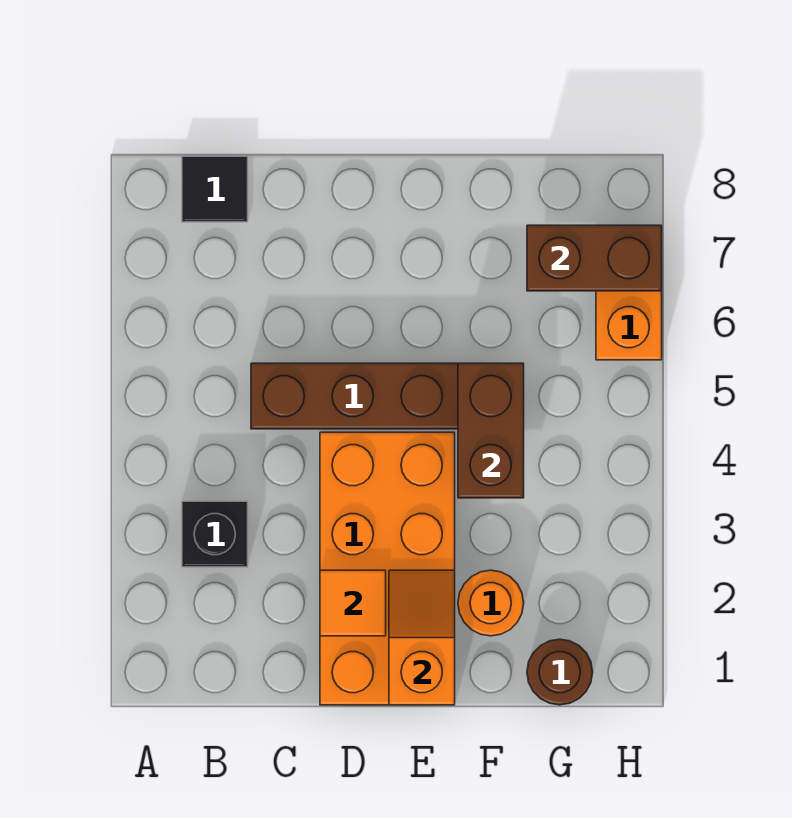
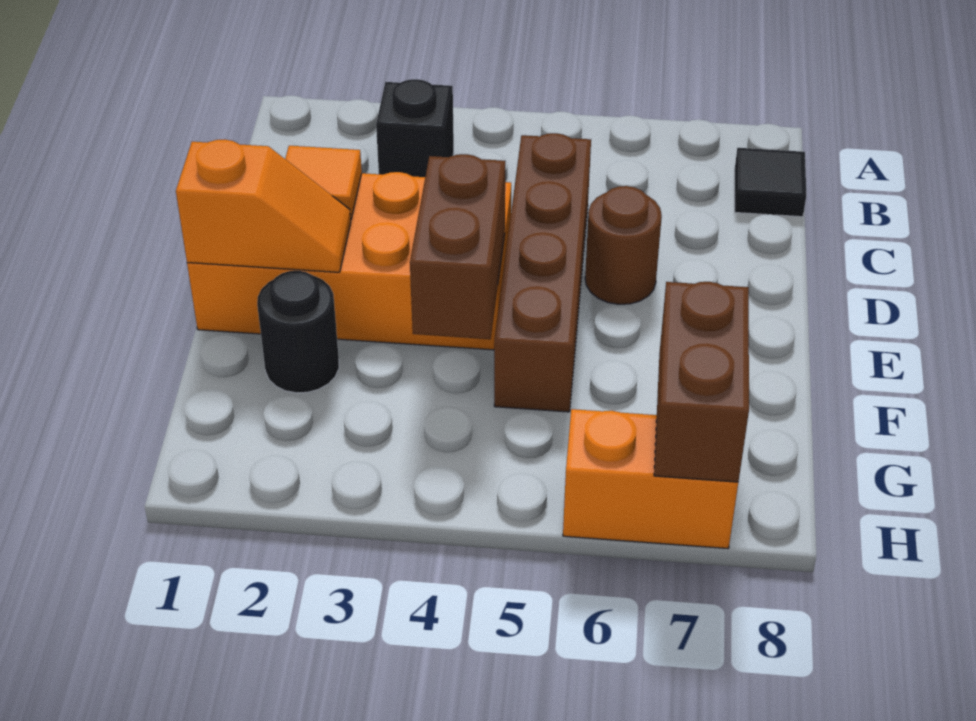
orange round brick F2 level 1 -> black round brick F2 level 1
brown brick F4:F5 level 2 -> brown brick E4:F4 level 2
brown round brick G1 level 1 -> brown round brick D6 level 1

